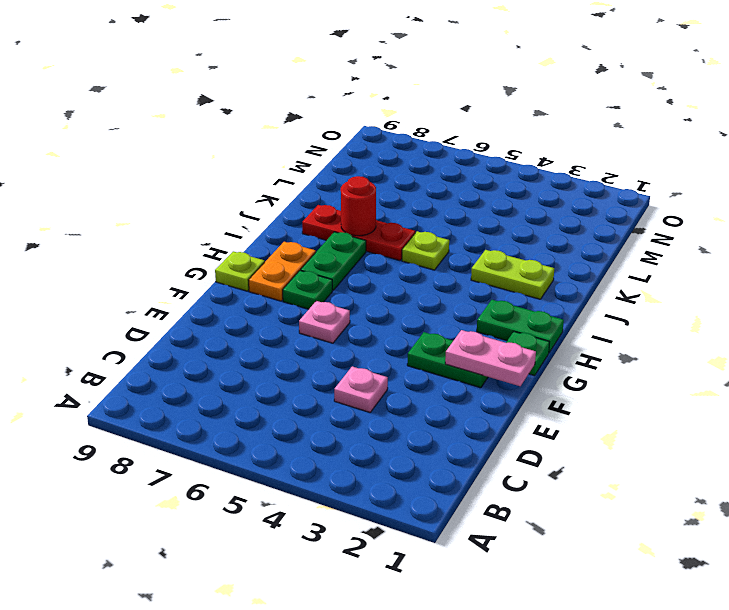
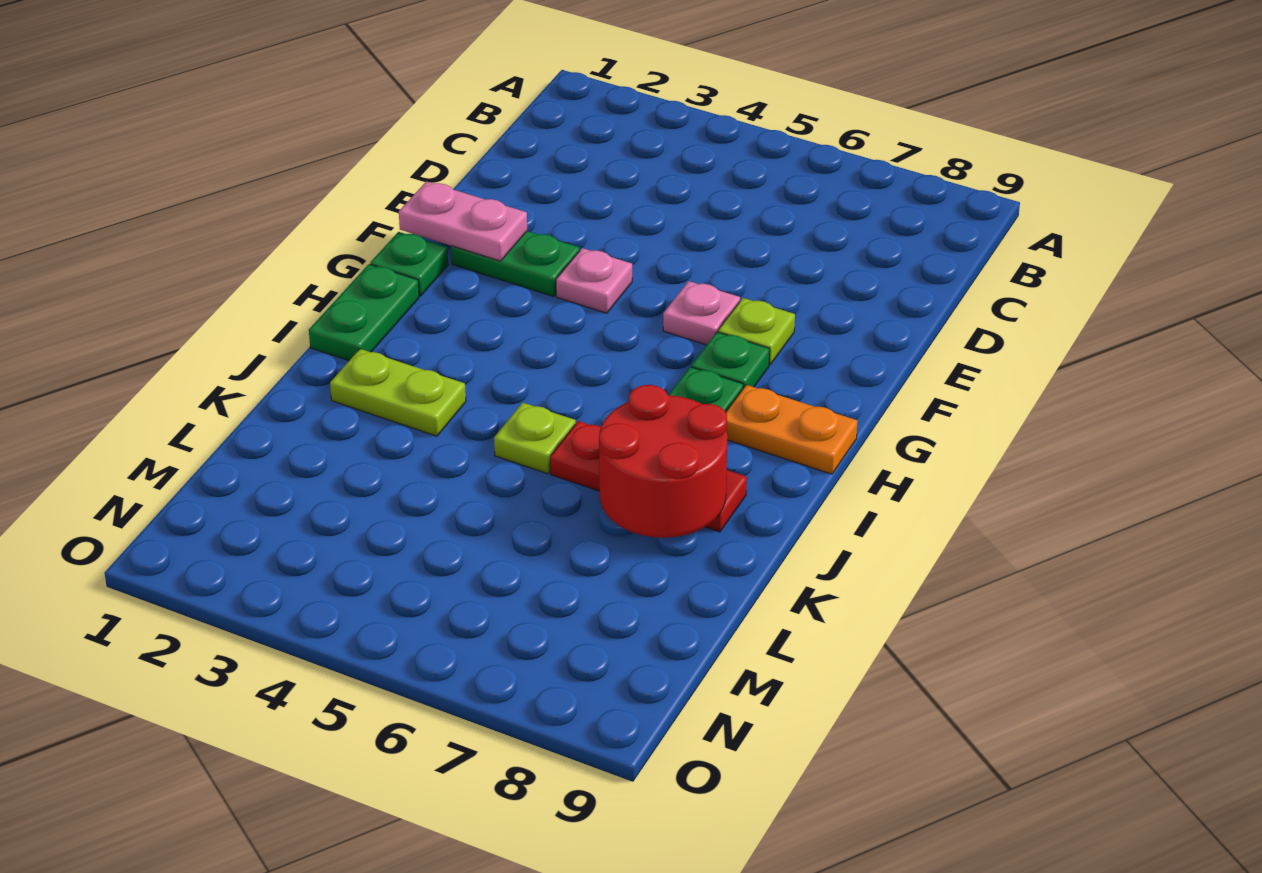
pink plate D4 level 1 -> pink plate F4 level 1
orange plate G8:H8 level 1 -> orange plate H8:H9 level 1
lime plate G9 level 1 -> lime plate F7 level 1
green plate H1:H2 level 1 -> green plate H1:I1 level 1
red round brick J7 level 2 -> red round brick J7:K8 level 2

